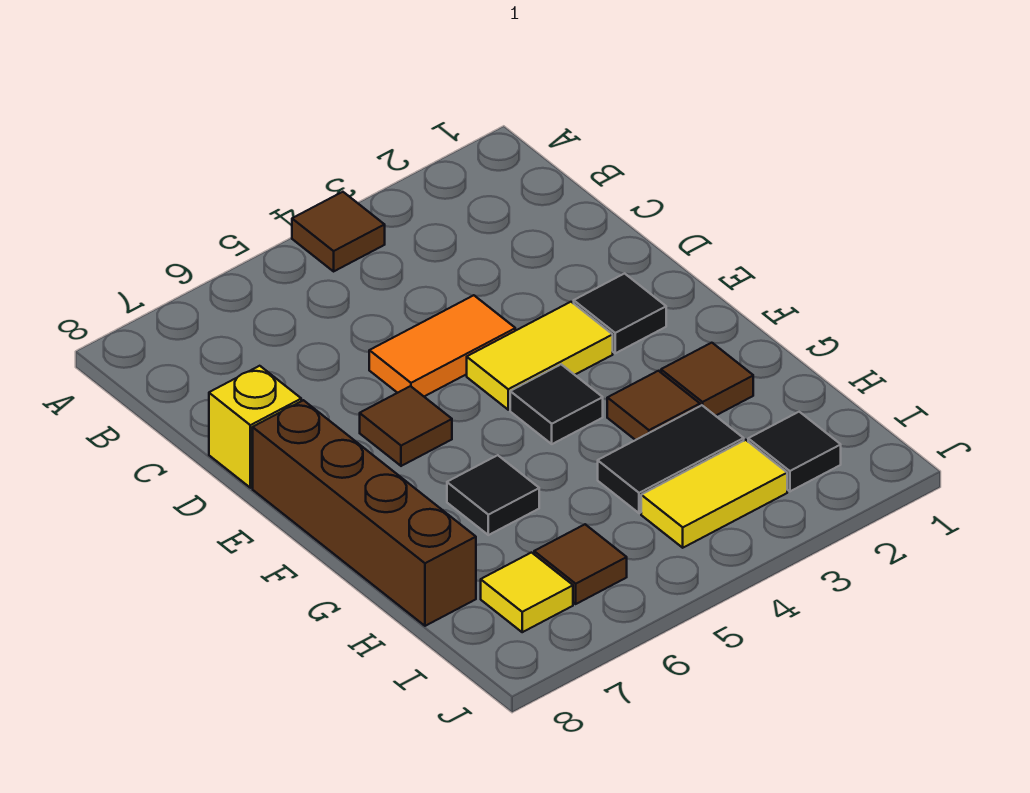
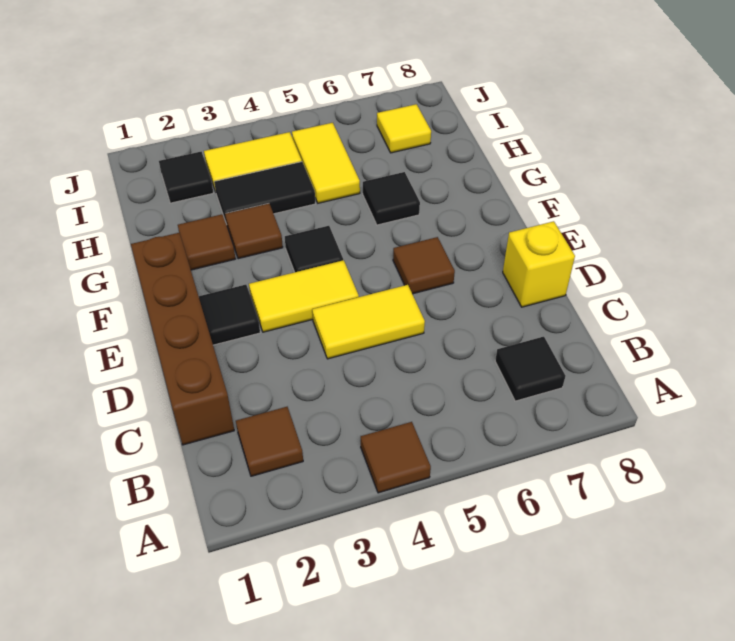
none -> black tile B7 level 1
orange tile D4:D5 level 1 -> yellow tile D4:D5 level 1
brown brick E8:H8 level 1 -> brown brick C1:F1 level 1
none -> yellow tile H5:I5 level 1
brown tile I6 level 1 -> brown tile B2 level 1

